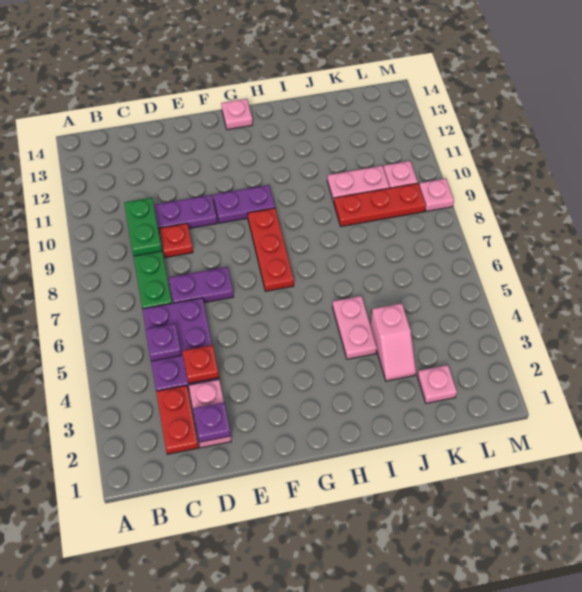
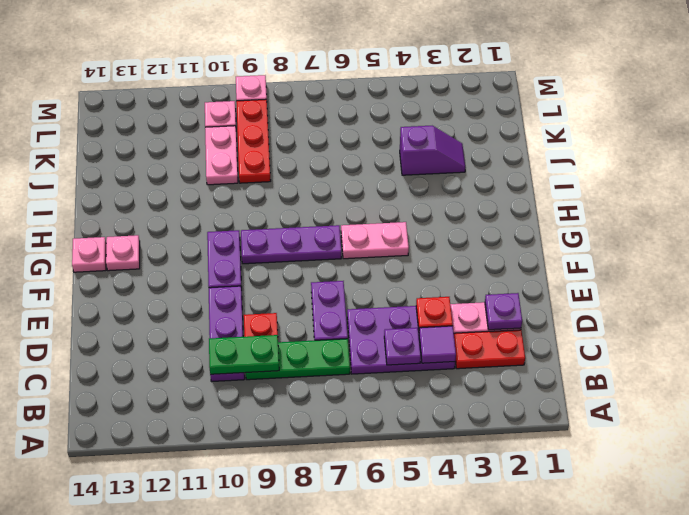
none -> purple tile C4 level 2
red plate G7:G9 level 1 -> purple plate G7:G9 level 1
pink plate I4:I5 level 1 -> pink plate G5:G6 level 1
pink slope J3:J4 level 1 top 4 -> purple slope J3:J4 level 1 top 4
pink plate K2 level 1 -> pink plate G13 level 1

